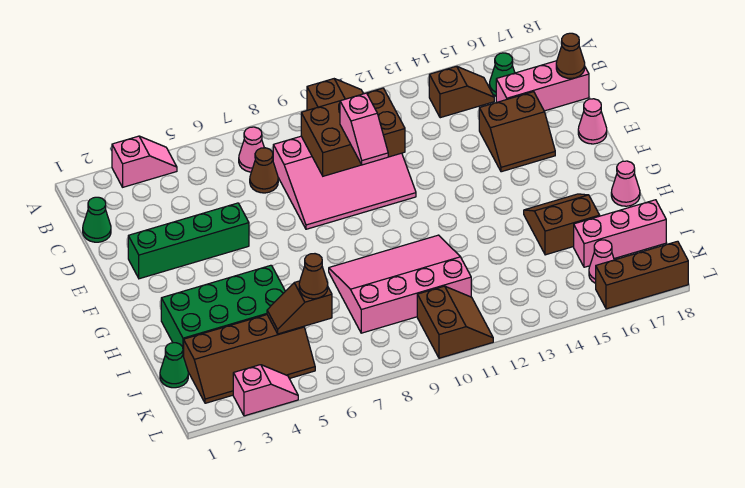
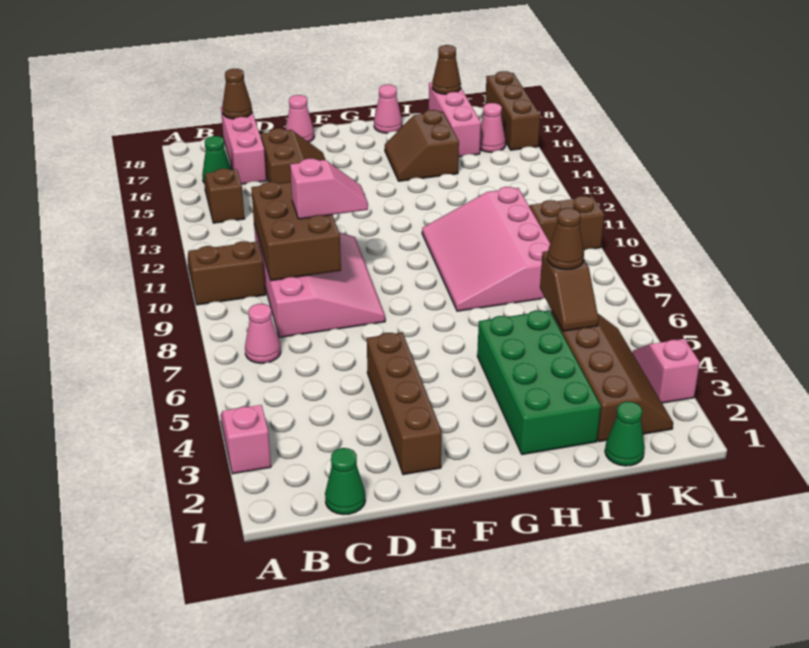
brown cone C7 level 1 -> brown cone J18 level 2
green brick E2:E5 level 1 -> brown brick E2:E5 level 1

